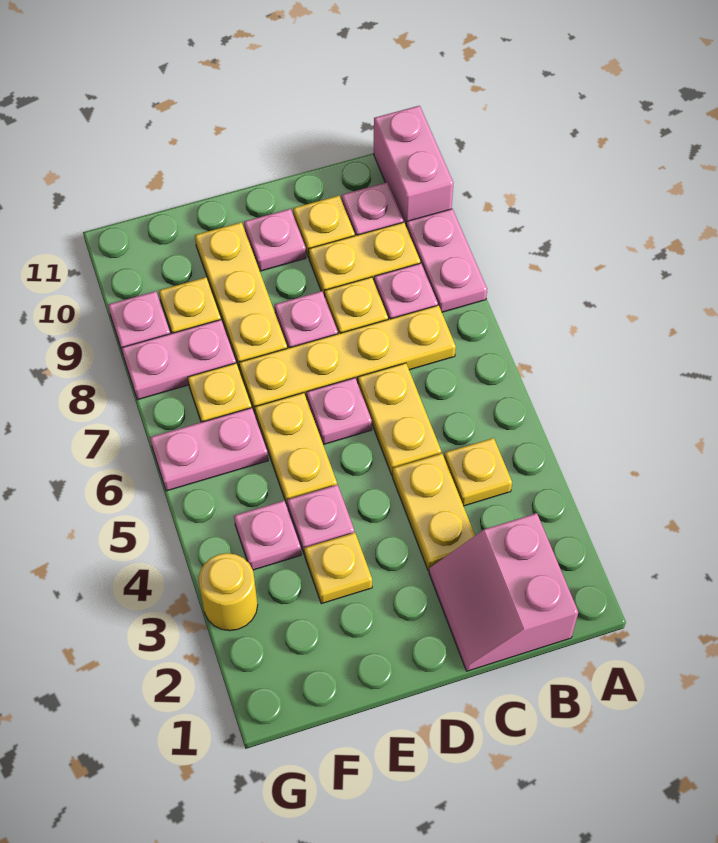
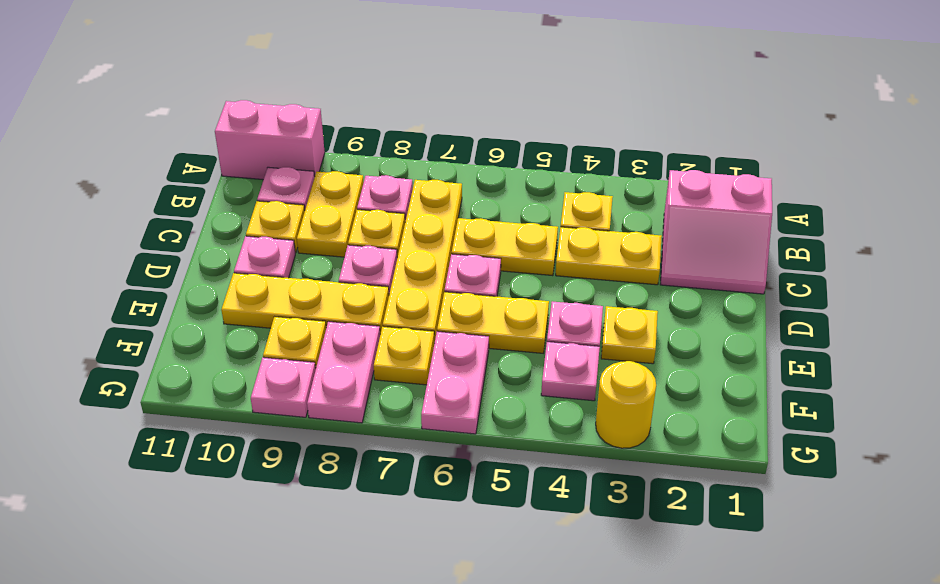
pink plate A8:A9 level 1 -> none

